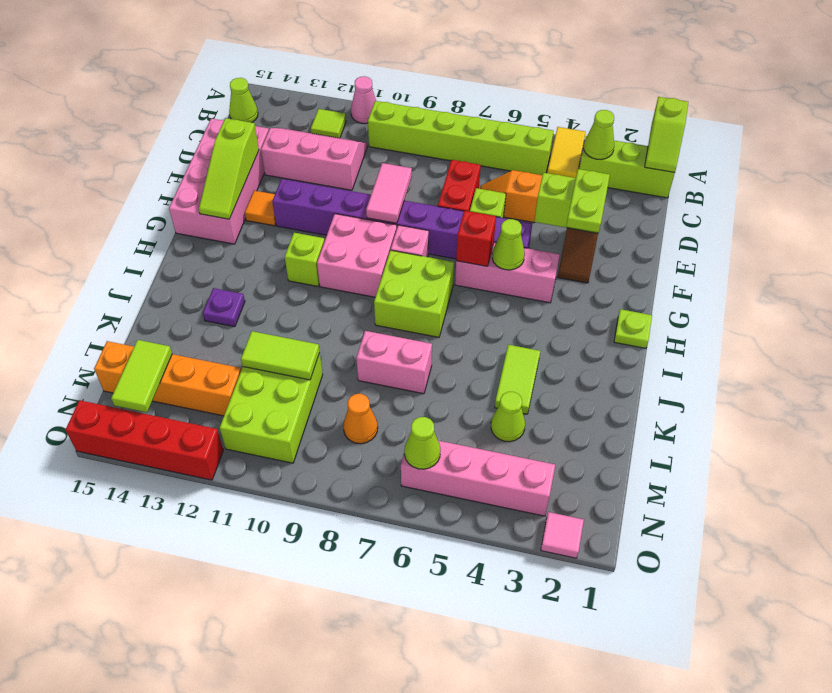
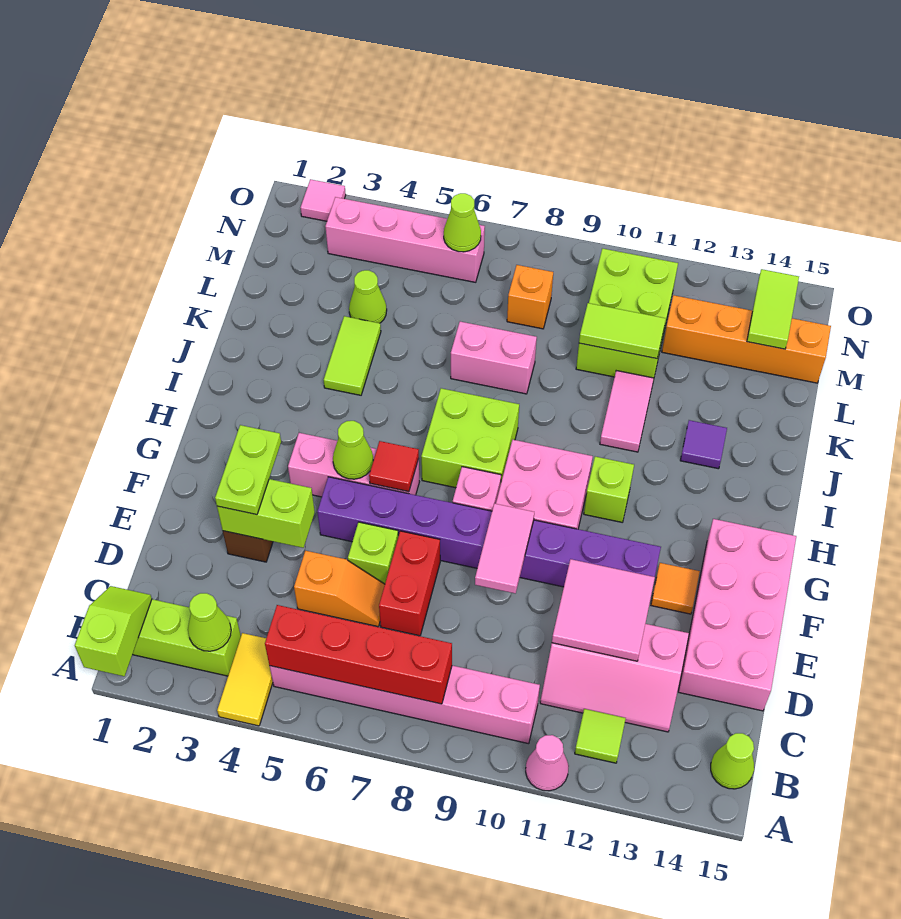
lime brick B5:B10 level 1 -> pink brick B5:B10 level 1
none -> pink tile D11:E12 level 2
lime slope E14:G14 level 2 top E -> none
red brick G6 level 2 -> red tile G6 level 2
lime plate H1 level 1 -> none
none -> pink tile J11:K11 level 1
purple plate J13 level 1 -> purple tile J13 level 1
orange cone M8 level 1 -> orange brick M8 level 1
red brick O12:O15 level 1 -> red brick B5:B8 level 2

